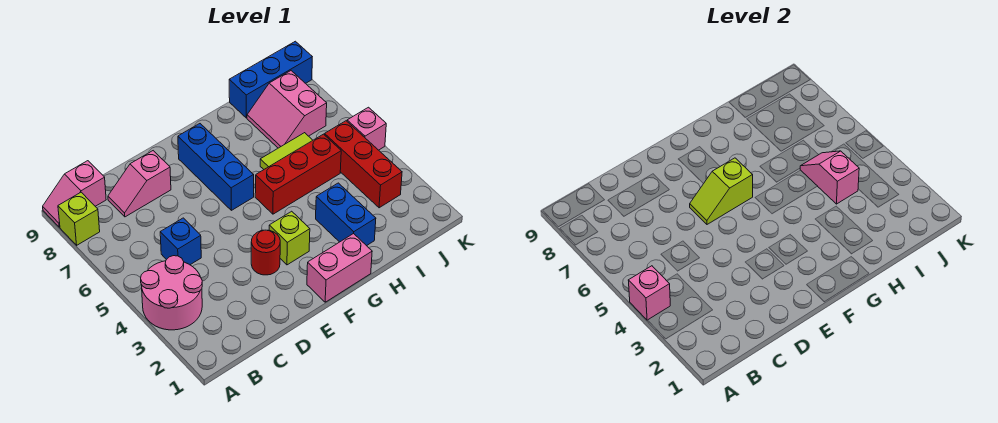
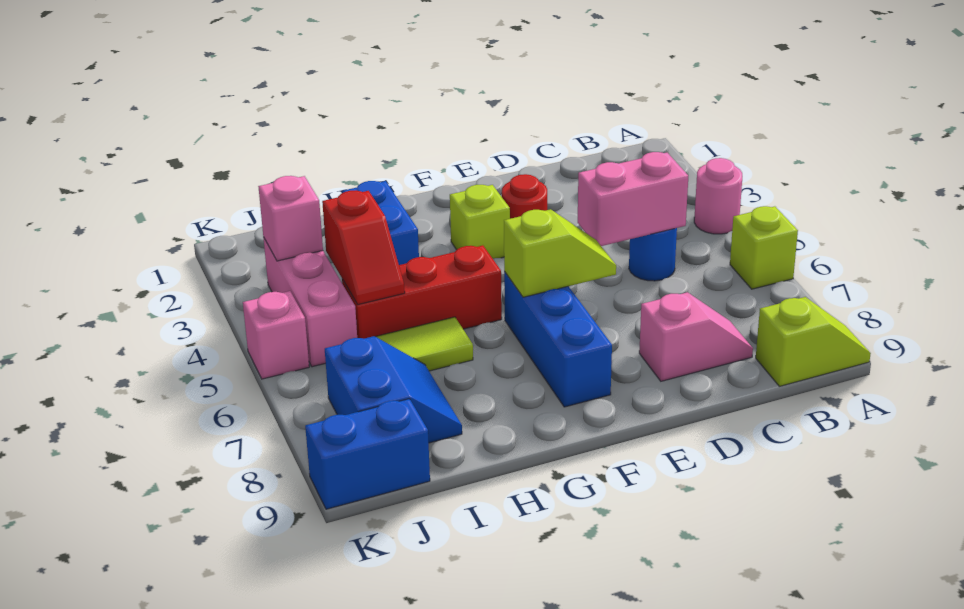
pink round brick A3:B4 level 1 -> pink round brick A4 level 1
pink brick A4 level 2 -> pink brick J3 level 2
lime brick A8 level 1 -> lime brick A6 level 1
pink slope A9:B9 level 1 top B -> lime slope A9:B9 level 1 top B
blue brick C5 level 1 -> blue round brick C5 level 1
pink brick F1:G1 level 1 -> pink brick C5:D5 level 2
pink slope I4:I5 level 2 top 4 -> red slope I4:I5 level 2 top 4
pink slope I7:J8 level 1 top J -> blue slope I7:J8 level 1 top J
blue brick I9:K9 level 1 -> blue brick J9:K9 level 1
red brick J3:J5 level 1 -> pink brick J3:J5 level 1

